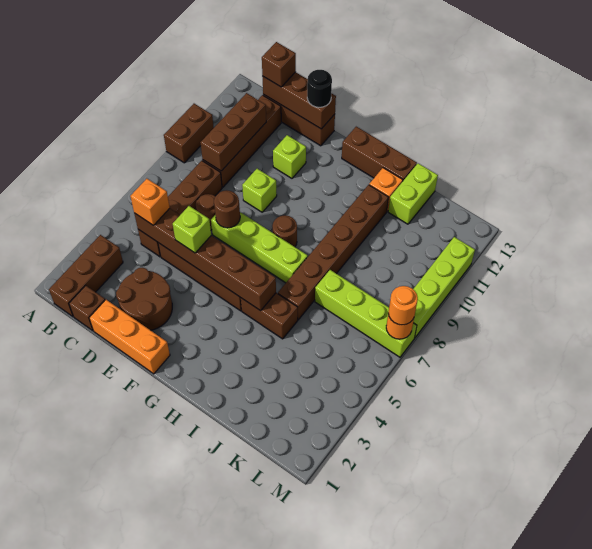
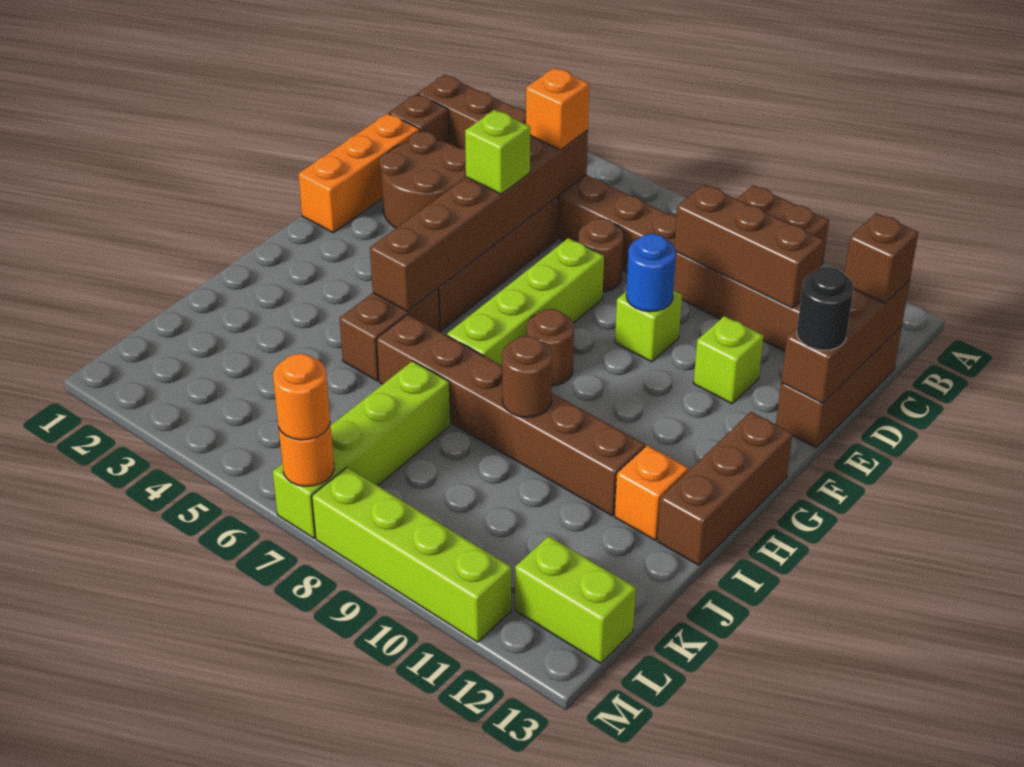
brown round brick E7 level 2 -> brown round brick I9 level 2
none -> blue round brick E9 level 2
lime brick J12:J13 level 1 -> lime brick L12:L13 level 1

